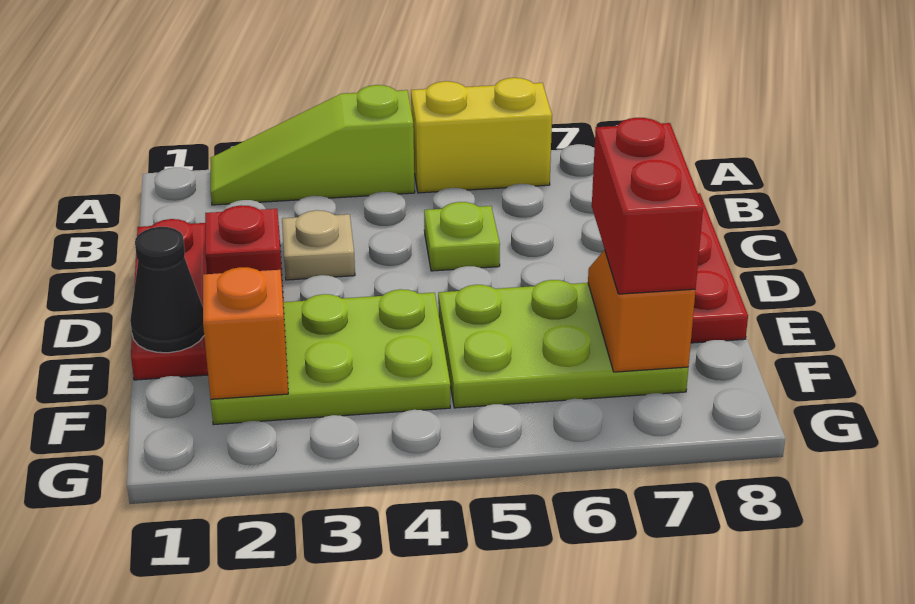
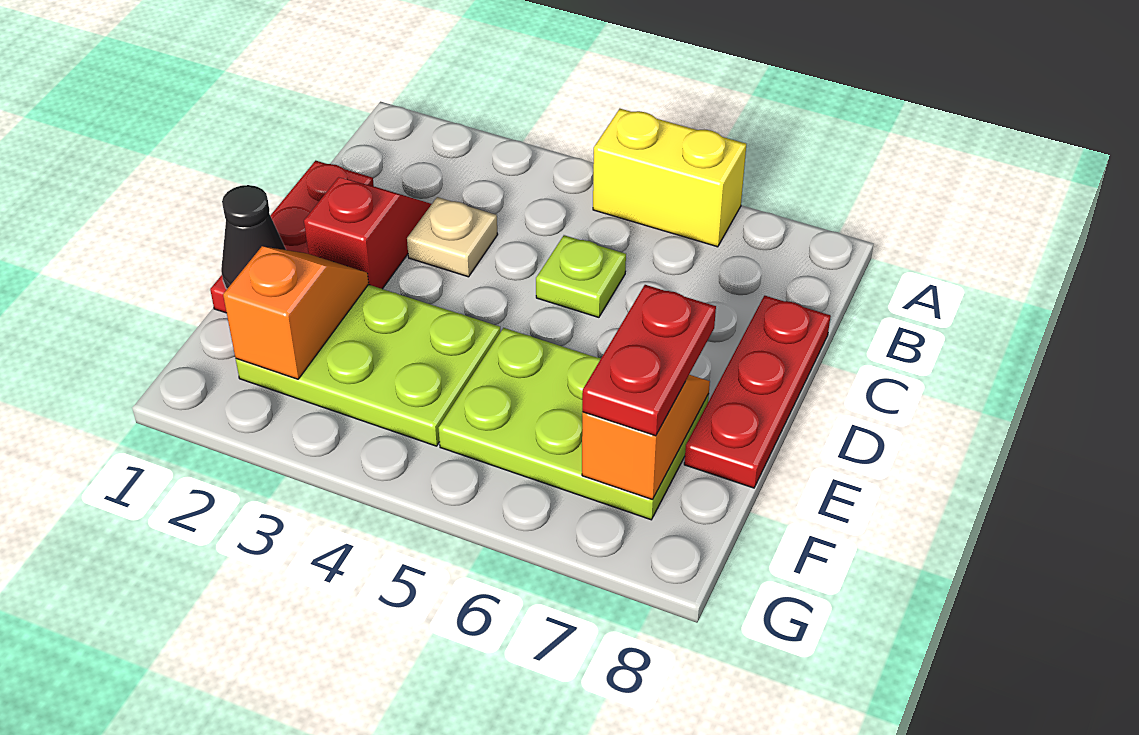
lime slope A2:A4 level 1 top 4 -> none
red brick E7:F7 level 3 -> red plate E7:F7 level 3

